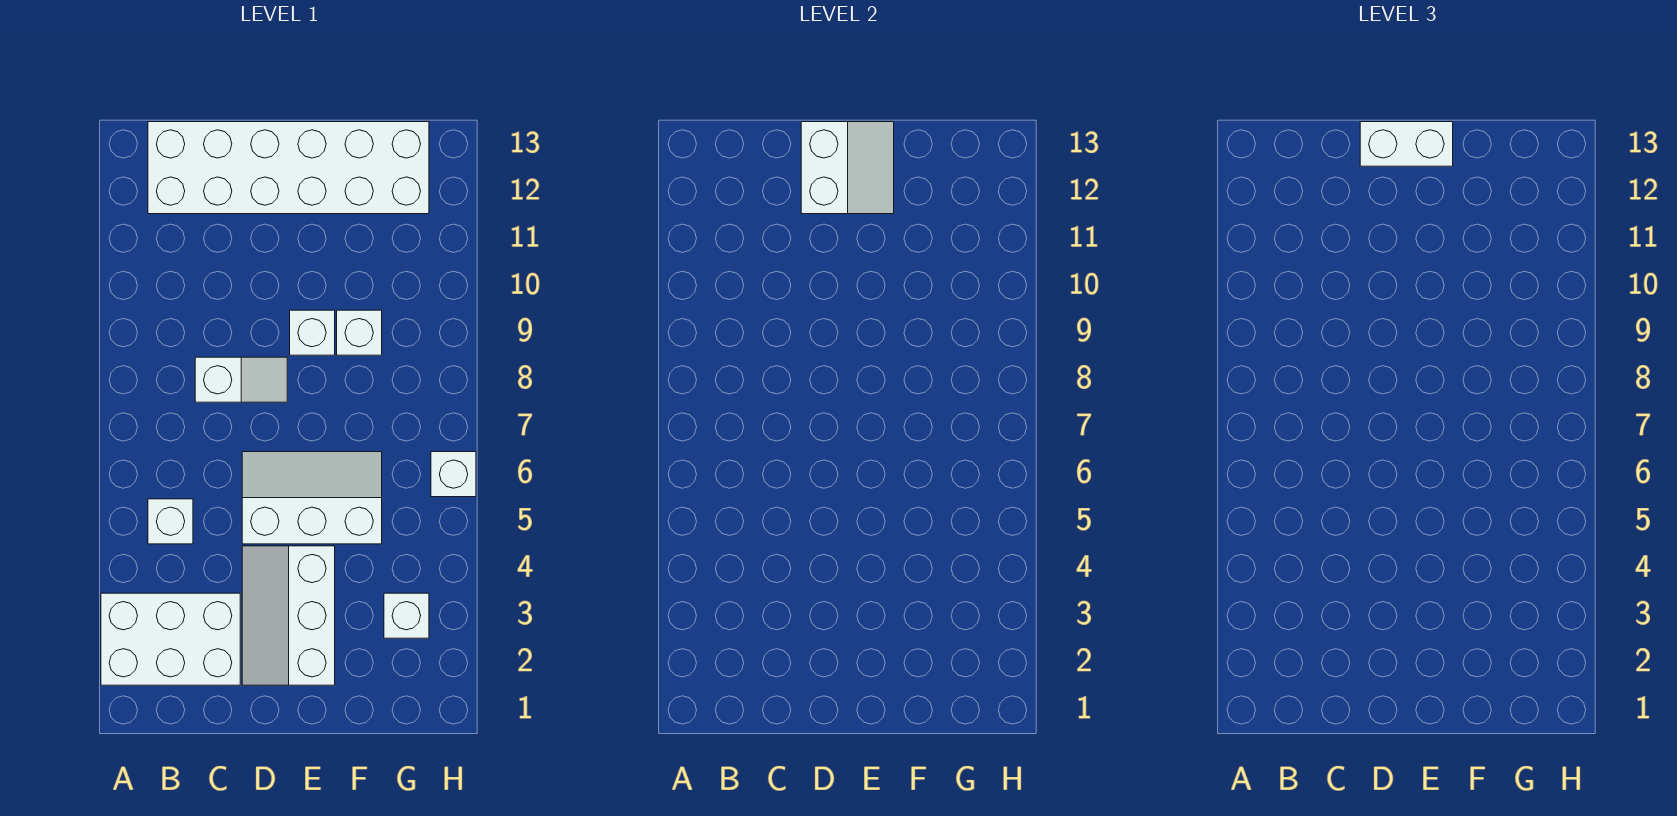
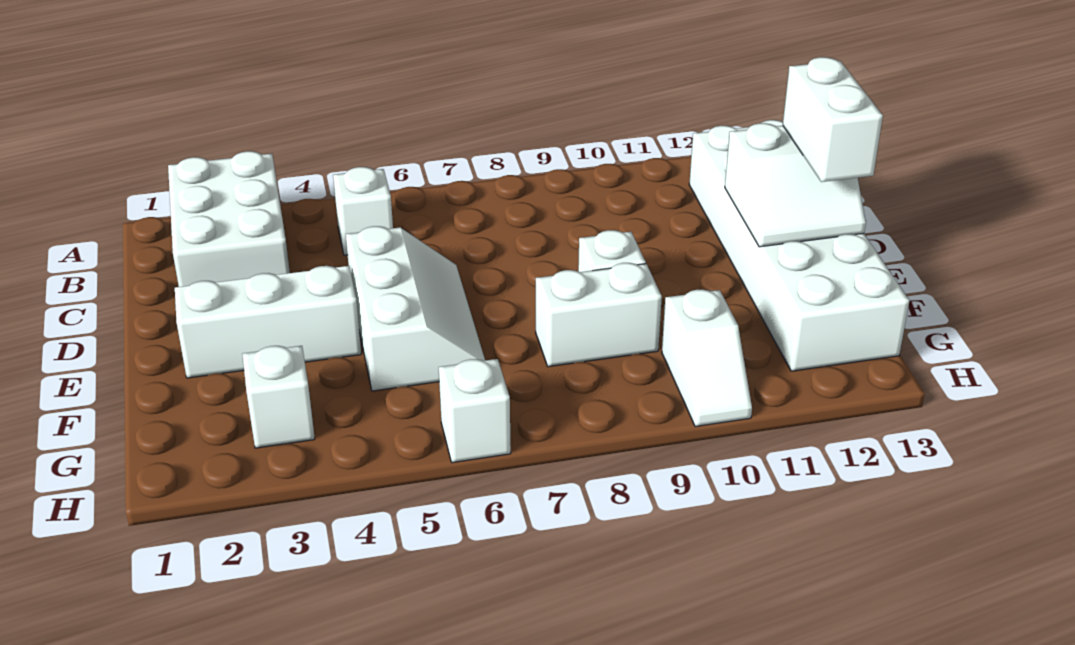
white slope C8:D8 level 1 top C -> white slope G10:H10 level 1 top G
white brick F9 level 1 -> white brick F8:F9 level 1

